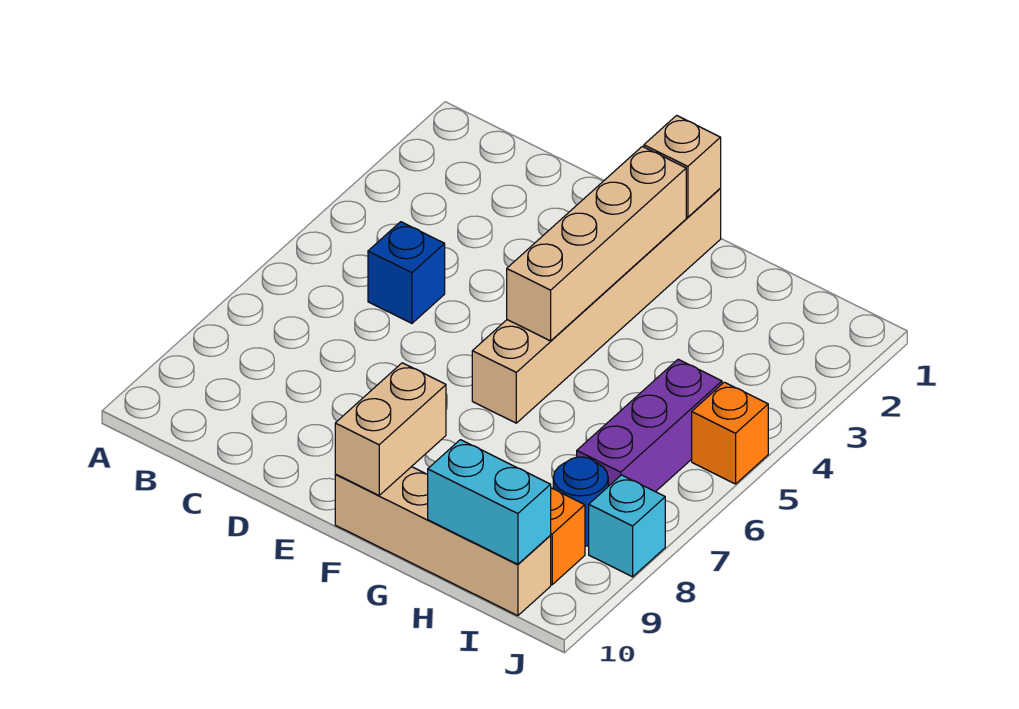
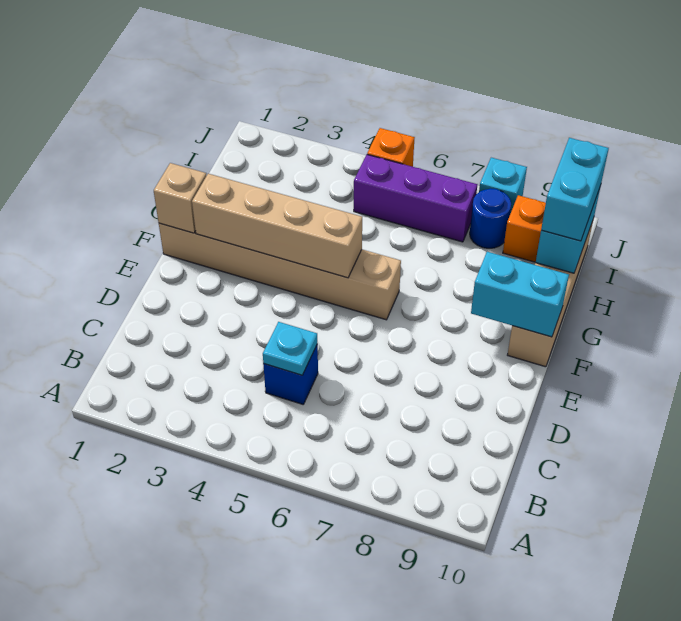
none -> cyan plate C5 level 2
tan brick F9:F10 level 2 -> cyan brick F9:F10 level 2
none -> cyan brick H10:I10 level 3

